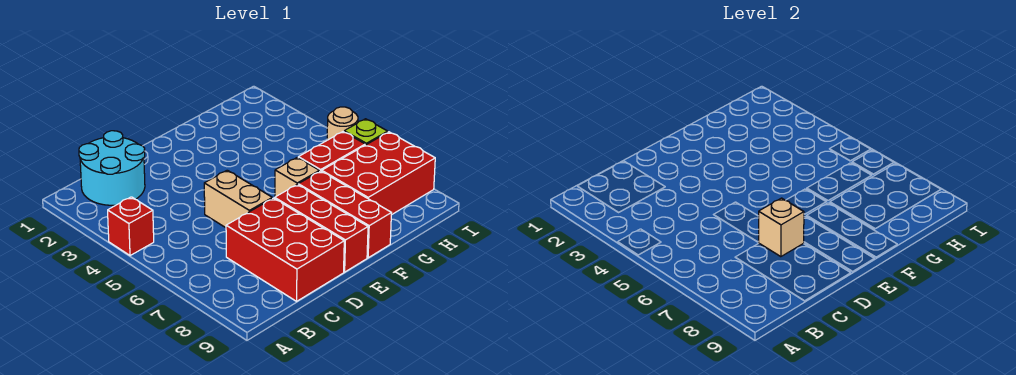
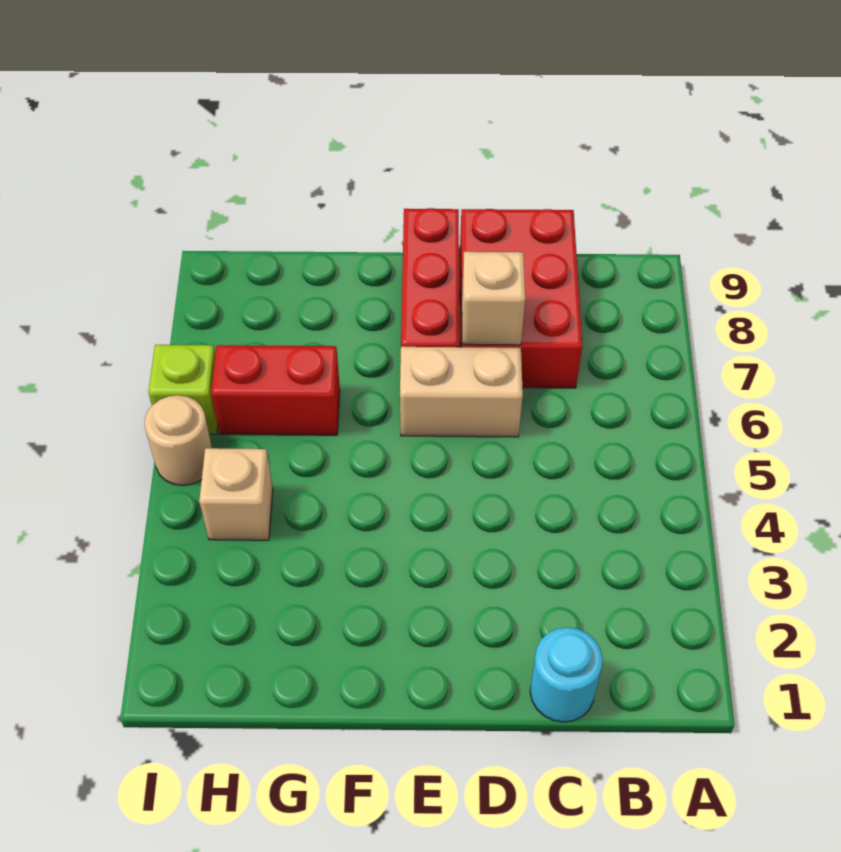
red brick A4 level 1 -> none
cyan round brick B1:C2 level 1 -> cyan round brick C1 level 1
tan brick D5:D6 level 1 -> tan brick D6:E6 level 1
tan brick F6 level 1 -> tan brick H4 level 1
red brick F7:F9 level 1 -> none
red brick G7:I8 level 1 -> none

